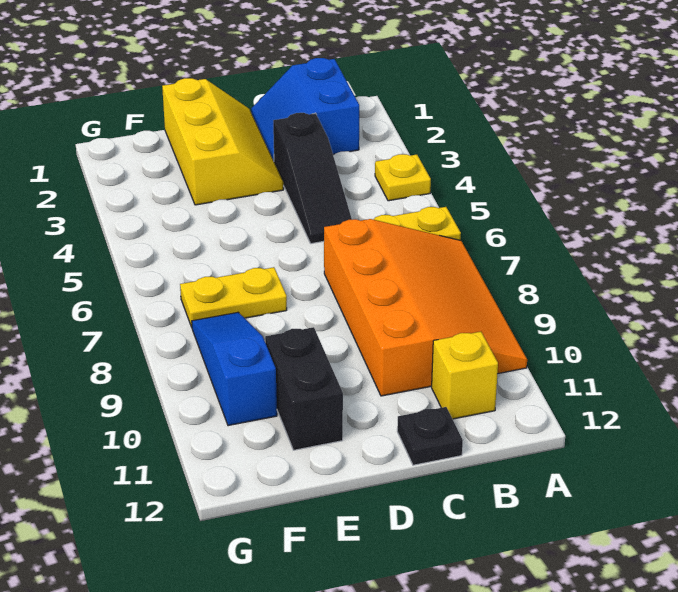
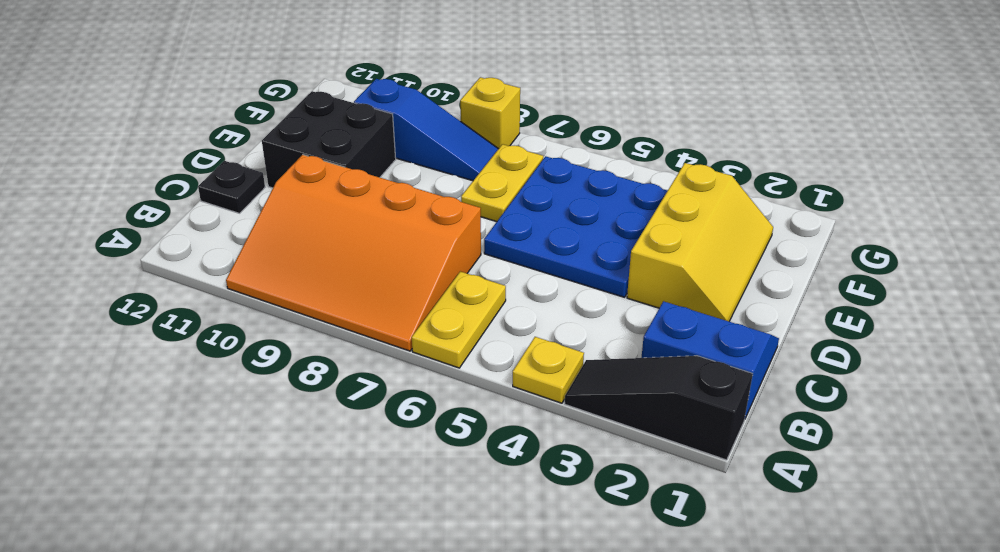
yellow brick B11 level 1 -> yellow brick G8 level 1
black slope C3:C5 level 1 top 3 -> black slope A1:A3 level 1 top 1
yellow slope D1:E3 level 1 top E -> yellow slope D2:F3 level 1 top 3
none -> blue plate D4:F6 level 1
black brick E10:E11 level 1 -> black brick D10:E11 level 1

